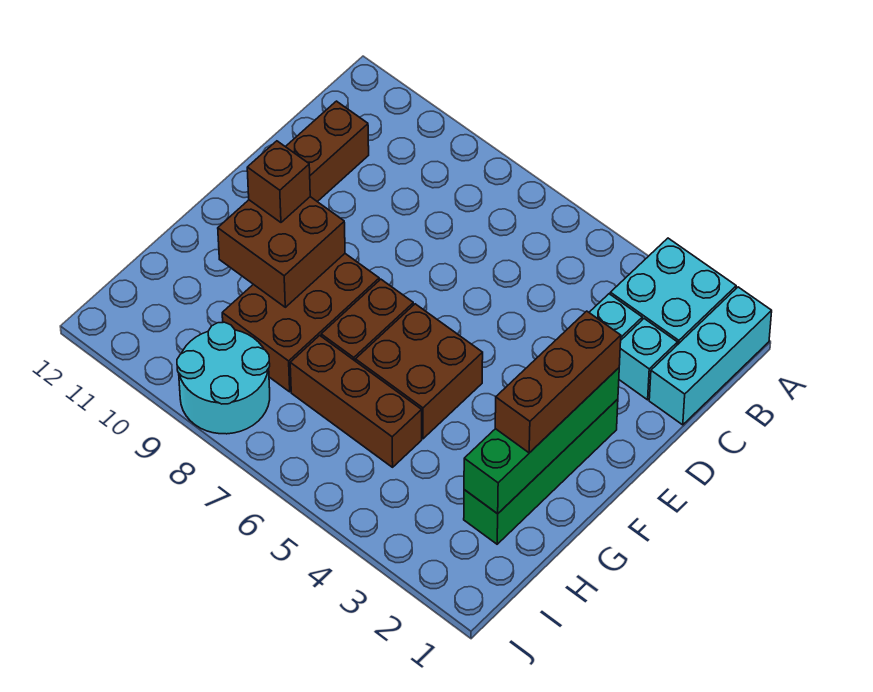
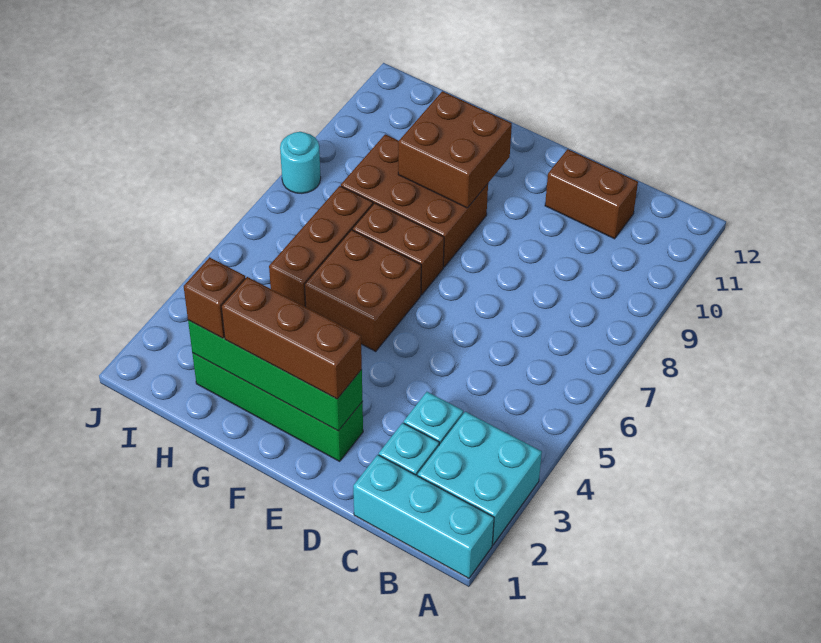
brown brick F10 level 3 -> brown brick H2 level 3
cyan round brick I8:J9 level 1 -> cyan round brick J8 level 1

